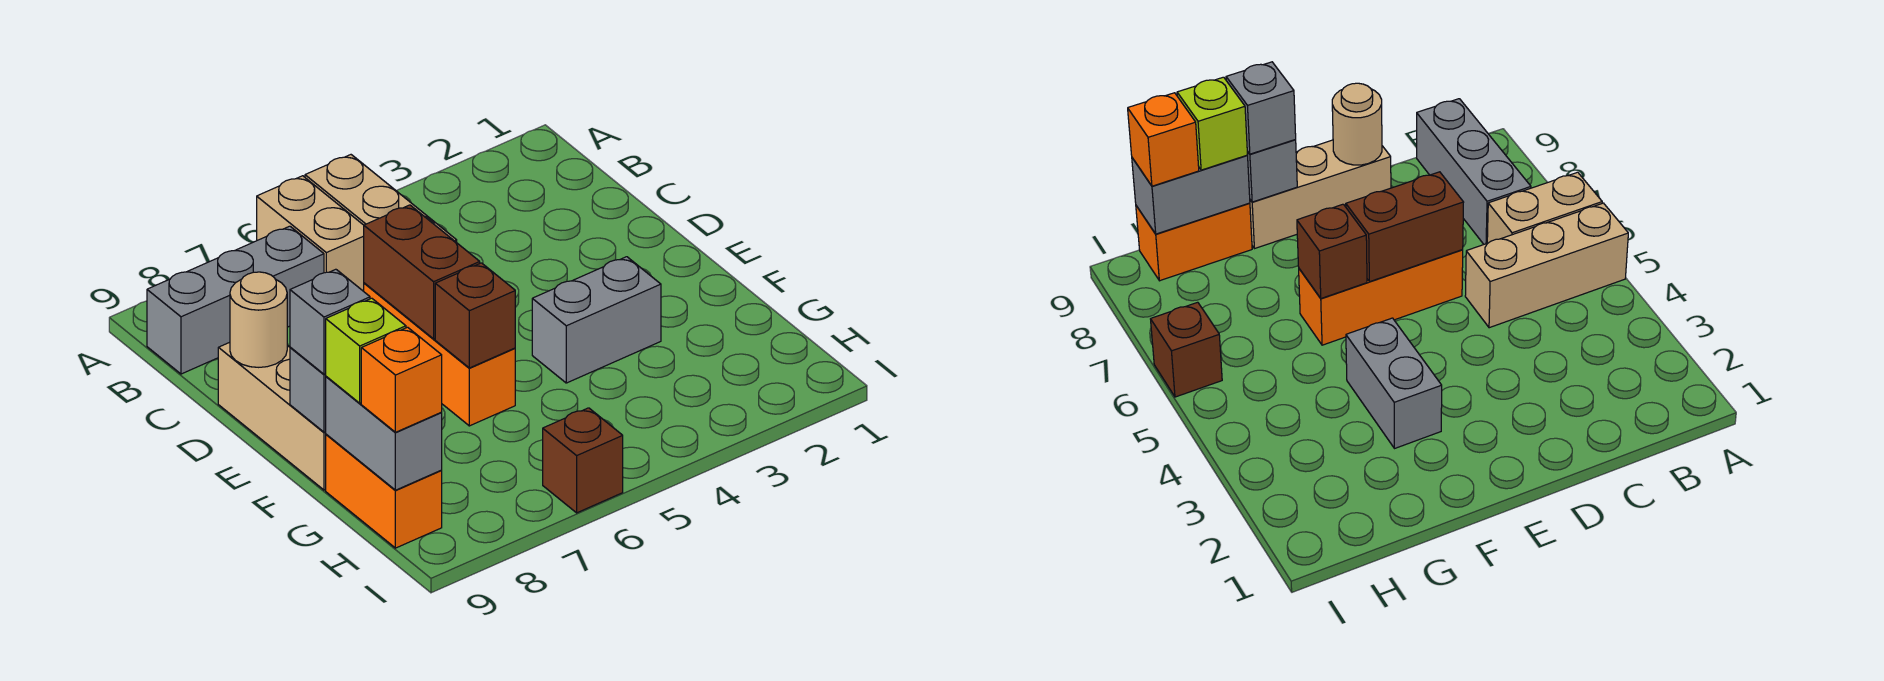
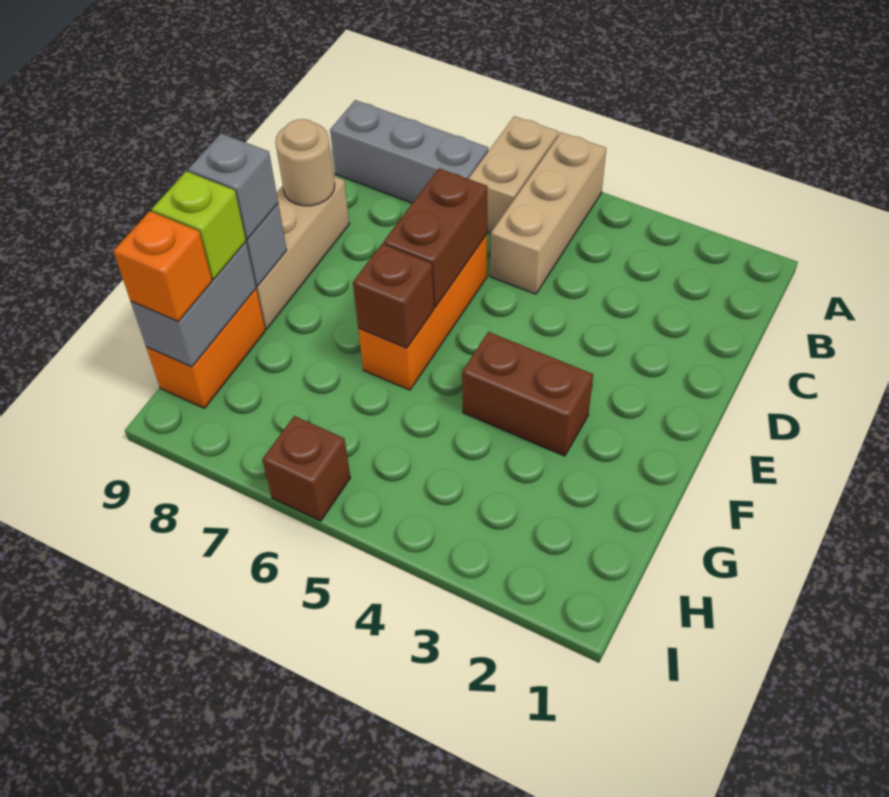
grey brick F3:F4 level 1 -> brown brick F3:F4 level 1

